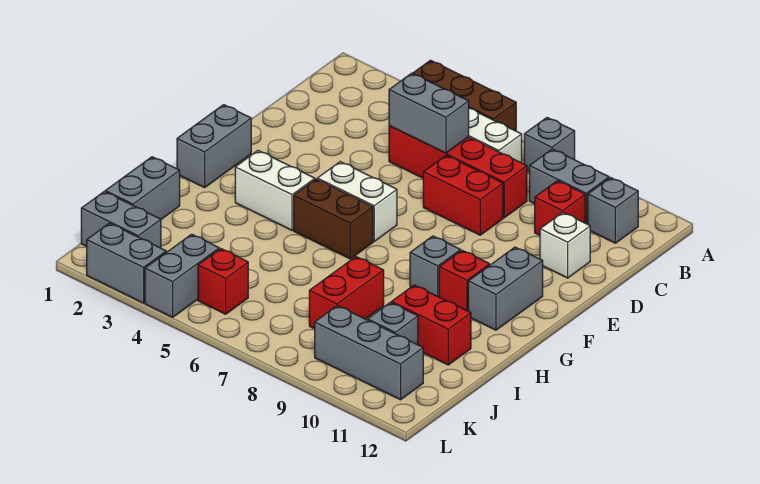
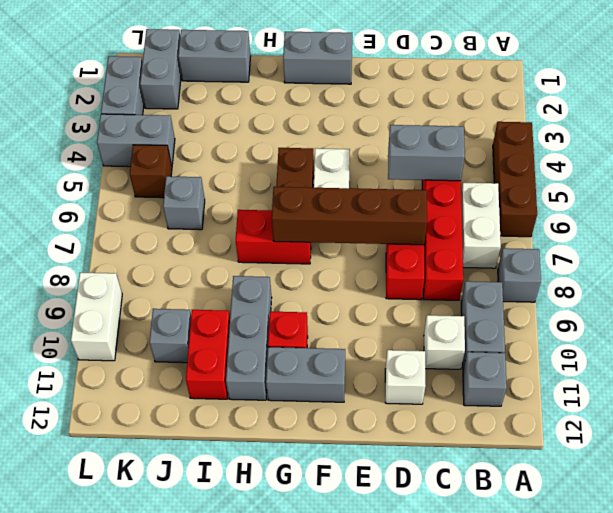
grey brick C5:C6 level 2 -> grey brick C5:D5 level 2
red brick C10 level 1 -> white brick C10 level 1
none -> brown brick D7:G7 level 2
white brick G3:G4 level 1 -> white brick L9:L10 level 1
grey brick G9 level 1 -> grey brick J6 level 1
red brick I8:J8 level 1 -> red brick G7:H7 level 1
red brick K5 level 1 -> brown brick K5 level 1
grey brick K9:K11 level 1 -> grey brick H9:H11 level 1

